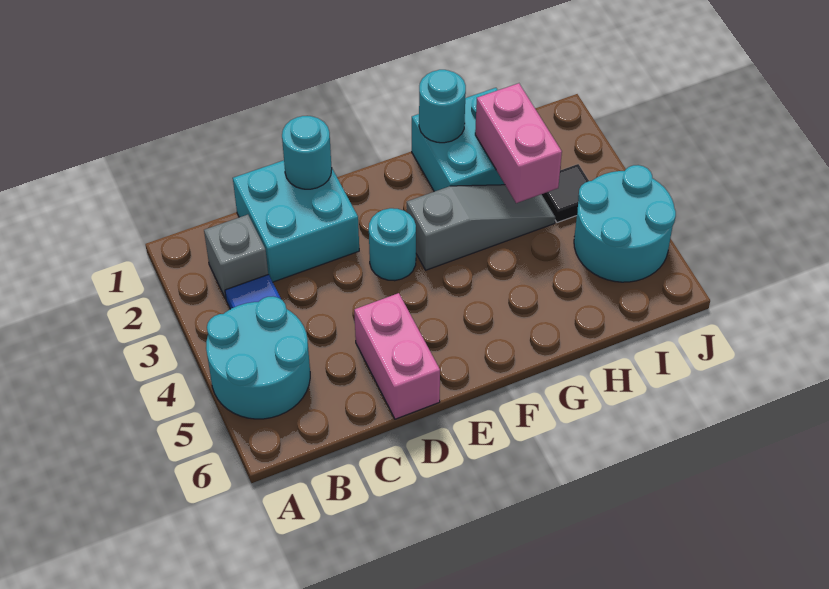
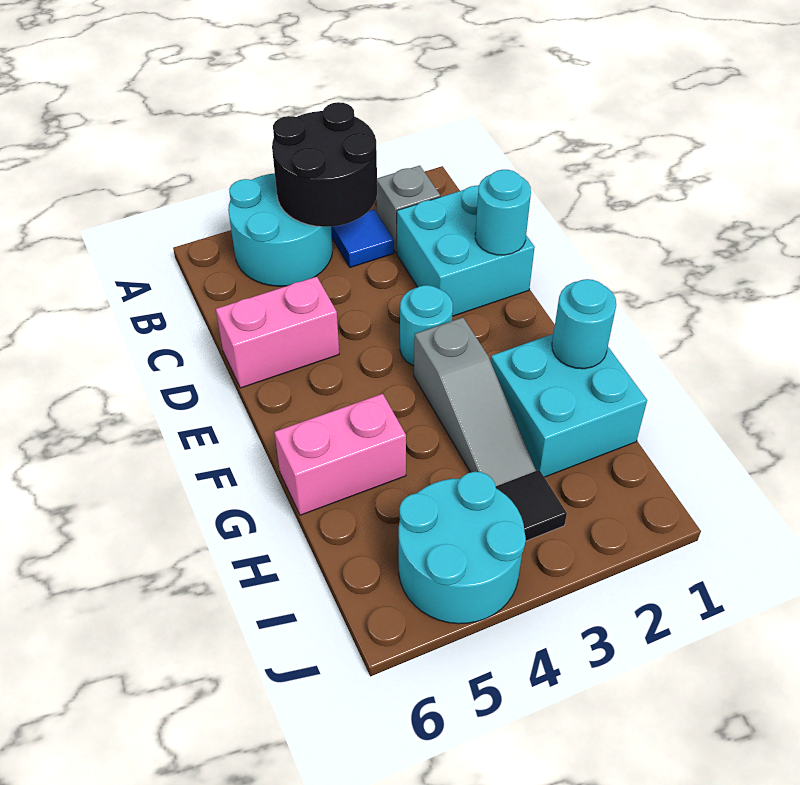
none -> black round brick A3:B4 level 2
pink brick H2:H3 level 2 -> pink brick G5:G6 level 1

